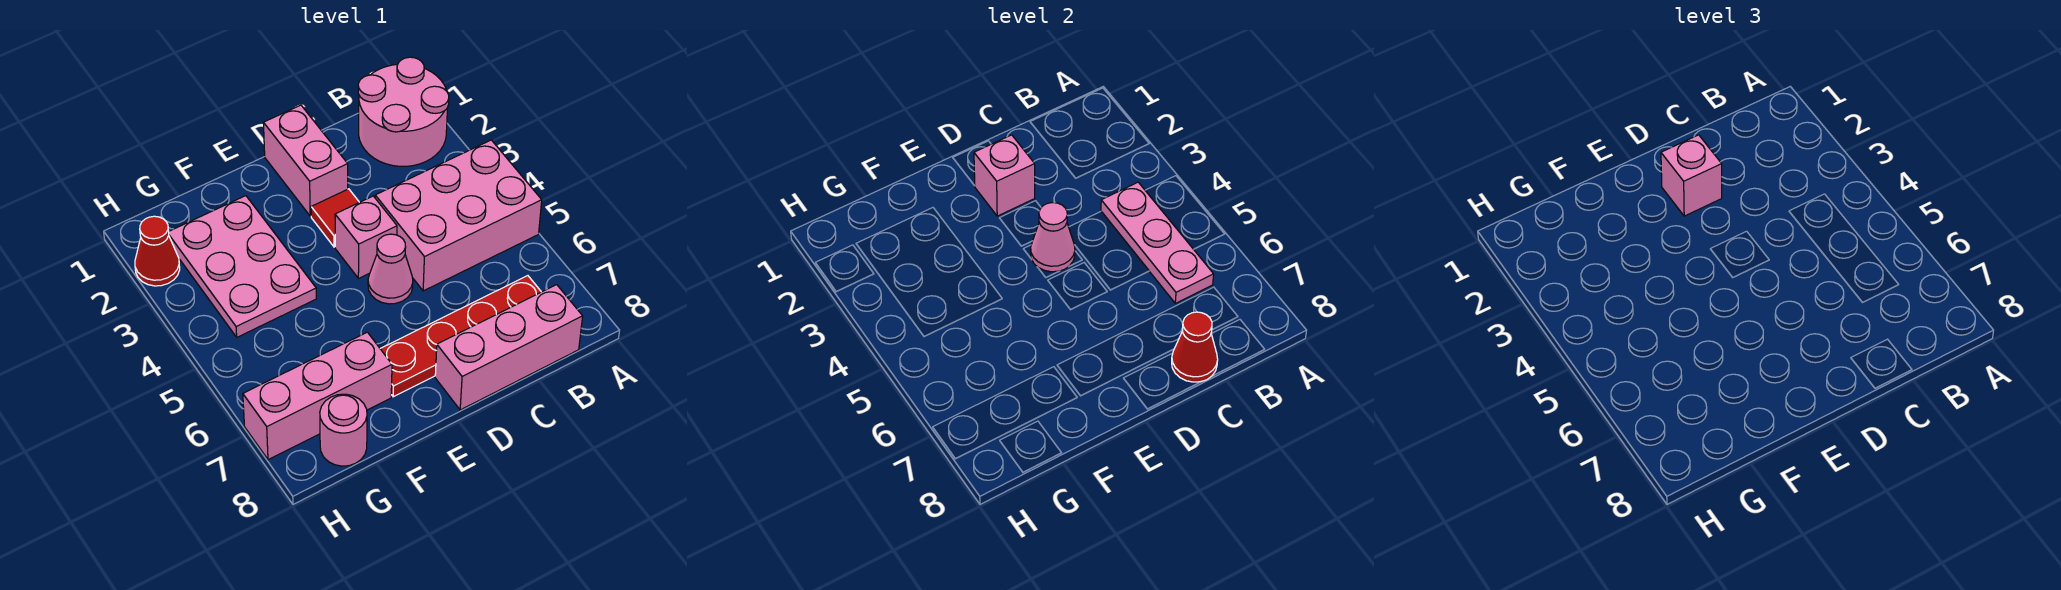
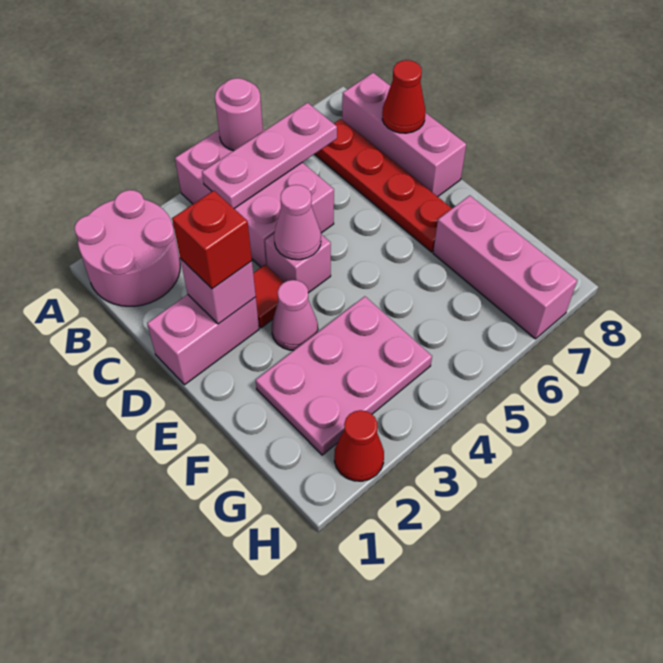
pink brick D2 level 3 -> red brick D2 level 3
pink cone D5 level 1 -> pink cone E3 level 1
pink round brick G8 level 1 -> pink round brick A5 level 2

